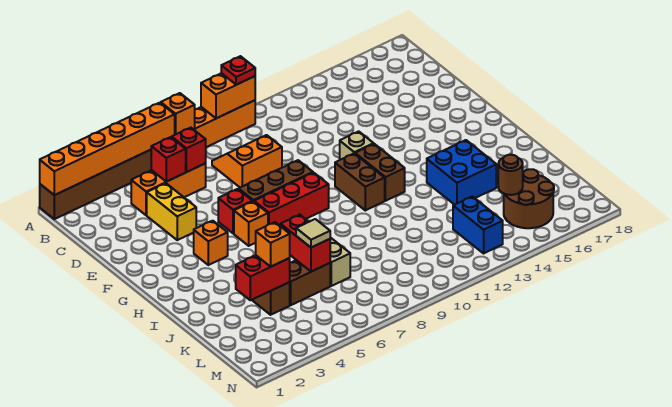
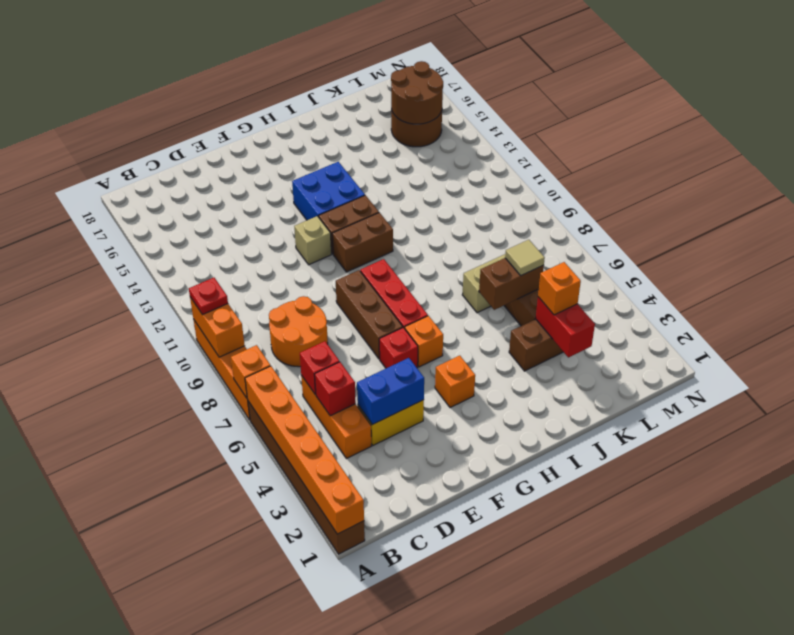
orange slope C8:D9 level 1 top D -> orange round brick C8:D9 level 1
blue brick I14:J15 level 1 -> blue brick G13:H14 level 1
red brick J6:K6 level 2 -> brown brick J6:K6 level 2
blue brick L13:M13 level 1 -> blue brick D4:E4 level 2
brown round brick L15 level 2 -> brown round brick L15:M16 level 2

